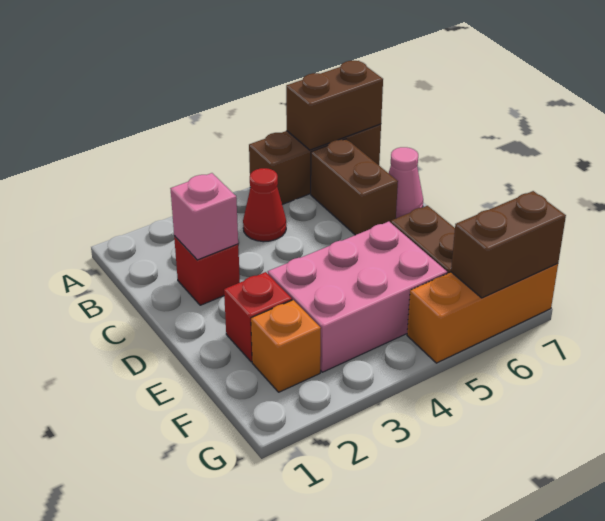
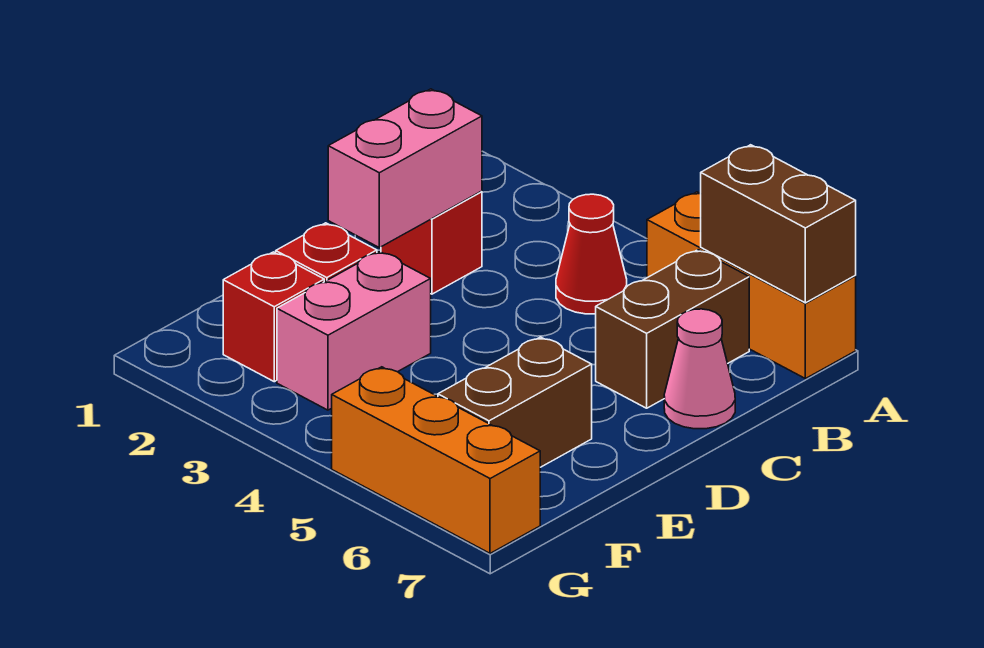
brown brick A5:A7 level 1 -> orange brick A5:A7 level 1
pink brick C2 level 2 -> pink brick C2:D2 level 2
pink brick E3:F5 level 1 -> pink brick E3:F3 level 1
orange brick F2 level 1 -> red brick F2 level 1
brown brick G6:G7 level 2 -> none

